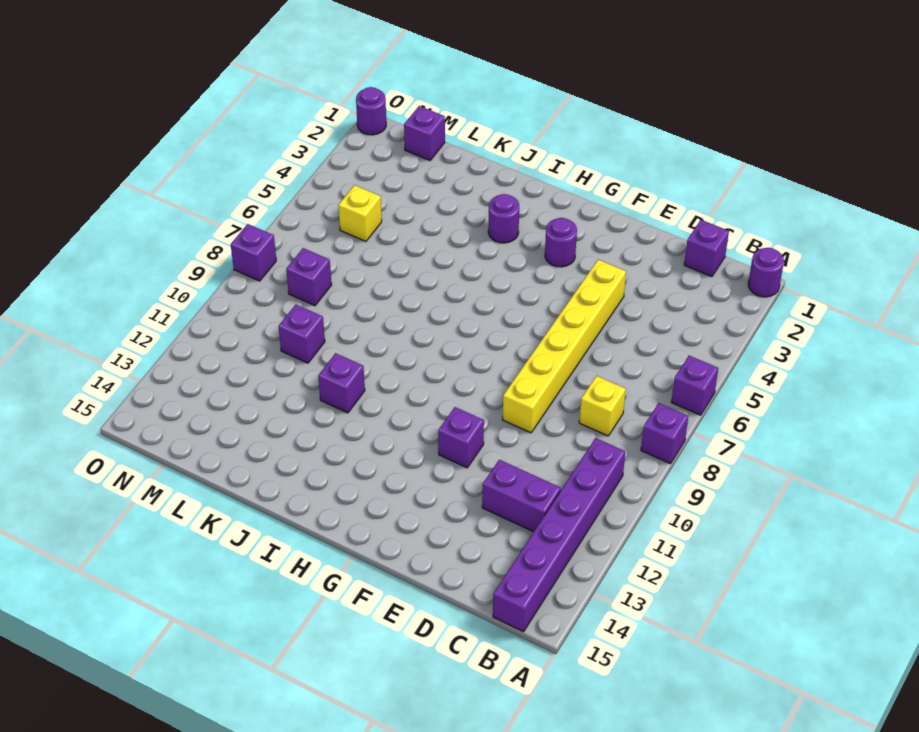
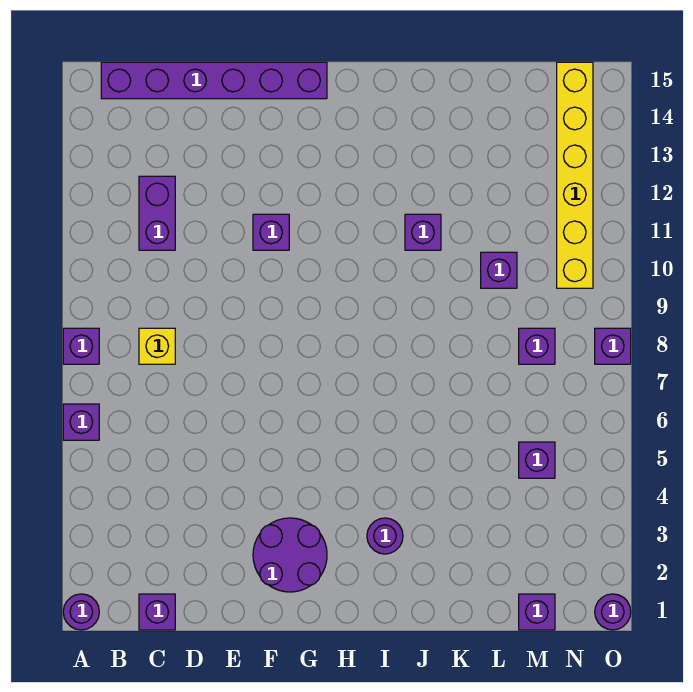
purple brick B10:B15 level 1 -> purple brick B15:G15 level 1
purple brick C12:D12 level 1 -> purple brick C11:C12 level 1
yellow brick E4:E9 level 1 -> yellow brick N10:N15 level 1
purple round brick G3 level 1 -> purple round brick F2:G3 level 1
yellow brick M5 level 1 -> purple brick M5 level 1

